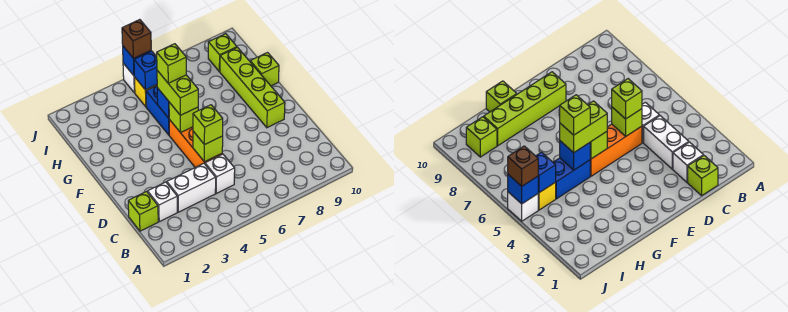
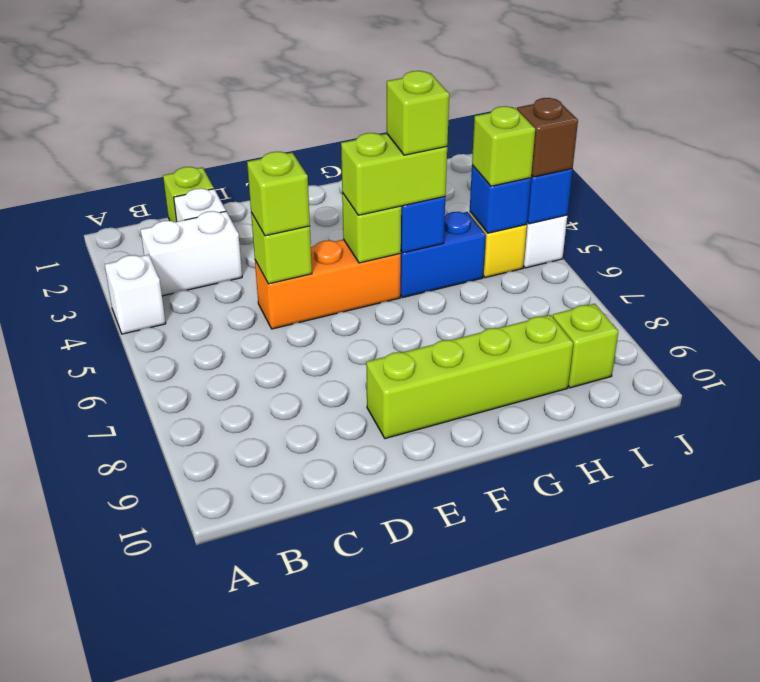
white brick C3:C4 level 1 -> white brick B3:C3 level 1
white brick C5 level 1 -> white brick A4 level 1
lime brick G10 level 1 -> lime brick I5 level 3

